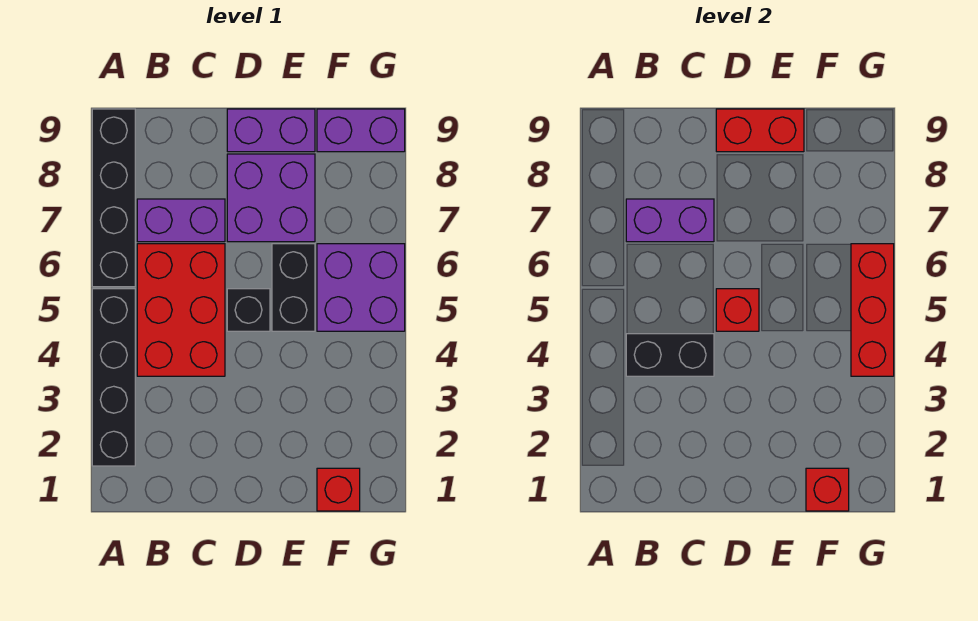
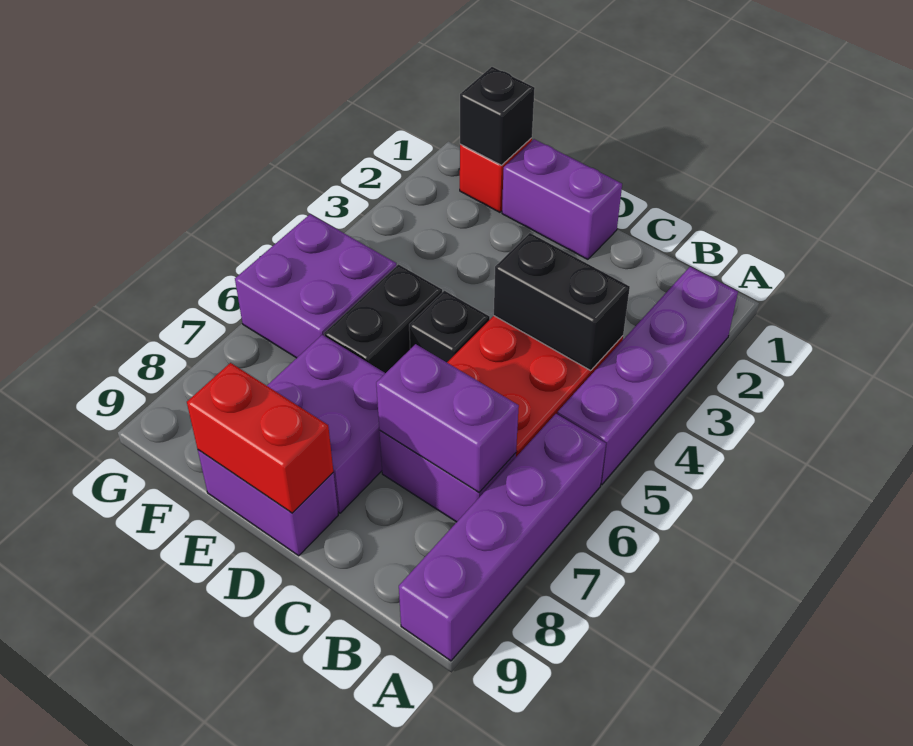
black brick A2:A5 level 1 -> purple brick A2:A5 level 1
black brick A6:A9 level 1 -> purple brick A6:A9 level 1
red brick D5 level 2 -> none
red brick F1 level 2 -> black brick F1 level 2
purple brick F9:G9 level 1 -> purple brick D1:E1 level 1
red brick G4:G6 level 2 -> none

